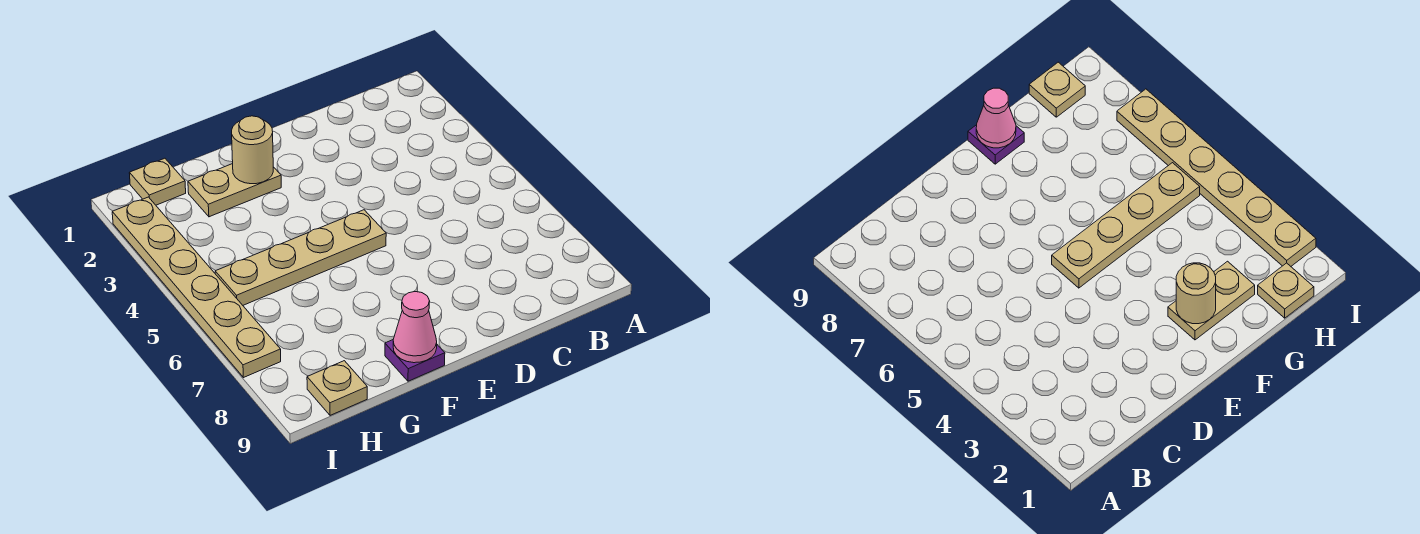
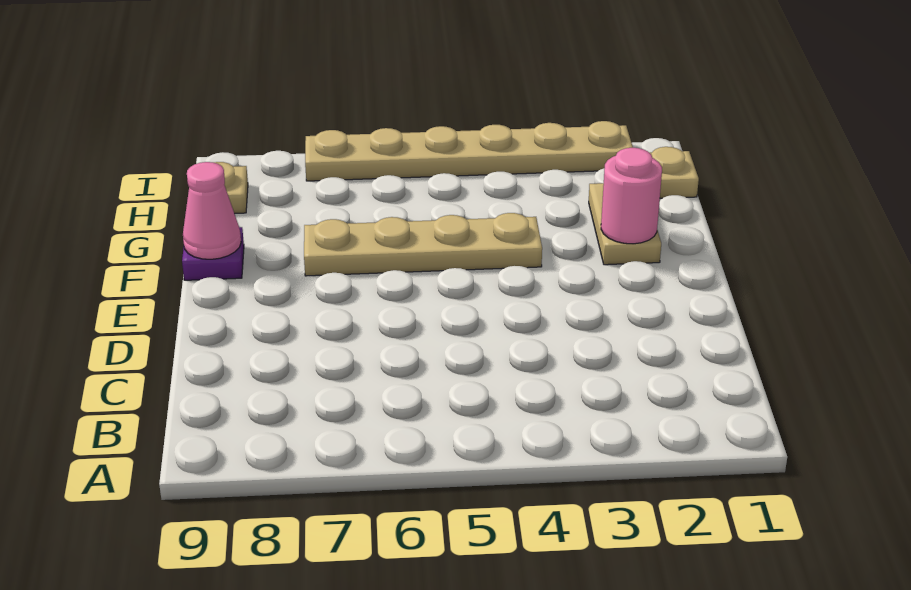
tan plate E5:H5 level 1 -> tan plate F4:F7 level 1
tan round brick F2 level 2 -> pink round brick F2 level 2

